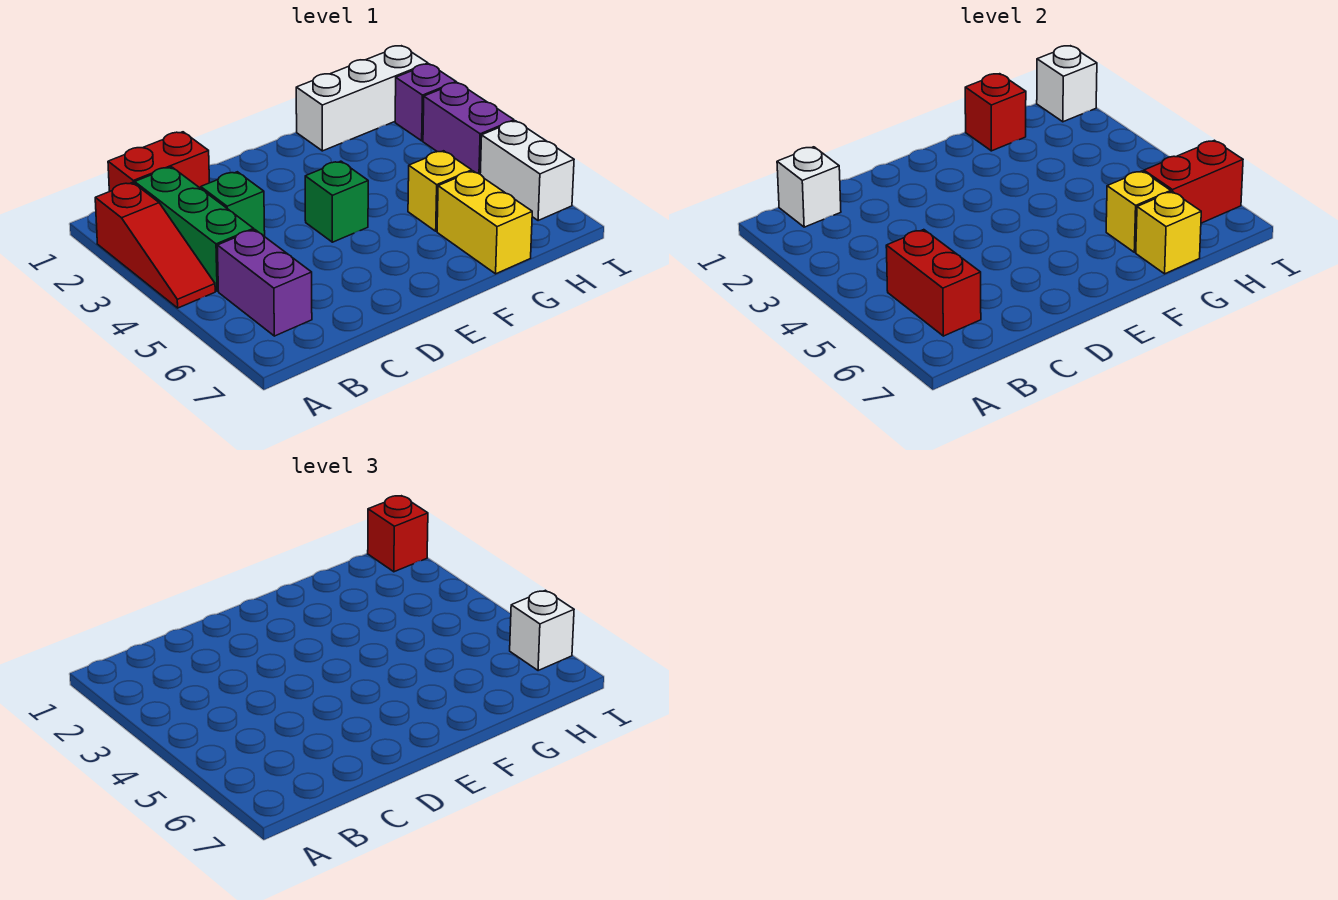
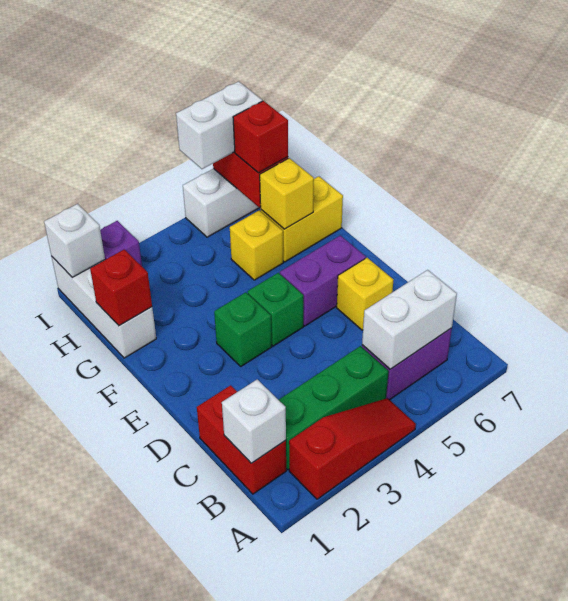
red brick B5:B6 level 2 -> white brick B5:B6 level 2
green brick C3 level 1 -> green brick E3 level 1
yellow brick G7 level 2 -> yellow brick D6 level 1
red brick I1 level 3 -> red brick H6 level 3
purple brick I3:I4 level 1 -> purple brick E5:E6 level 1
white brick I6 level 3 -> white brick I5:I6 level 3

